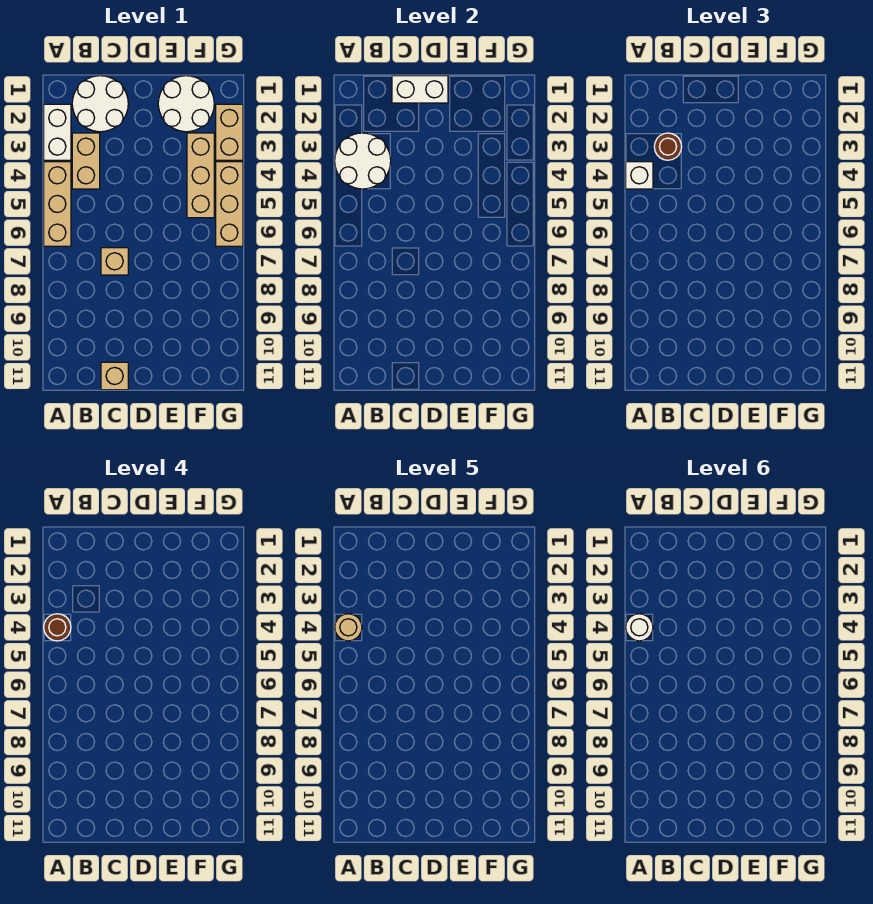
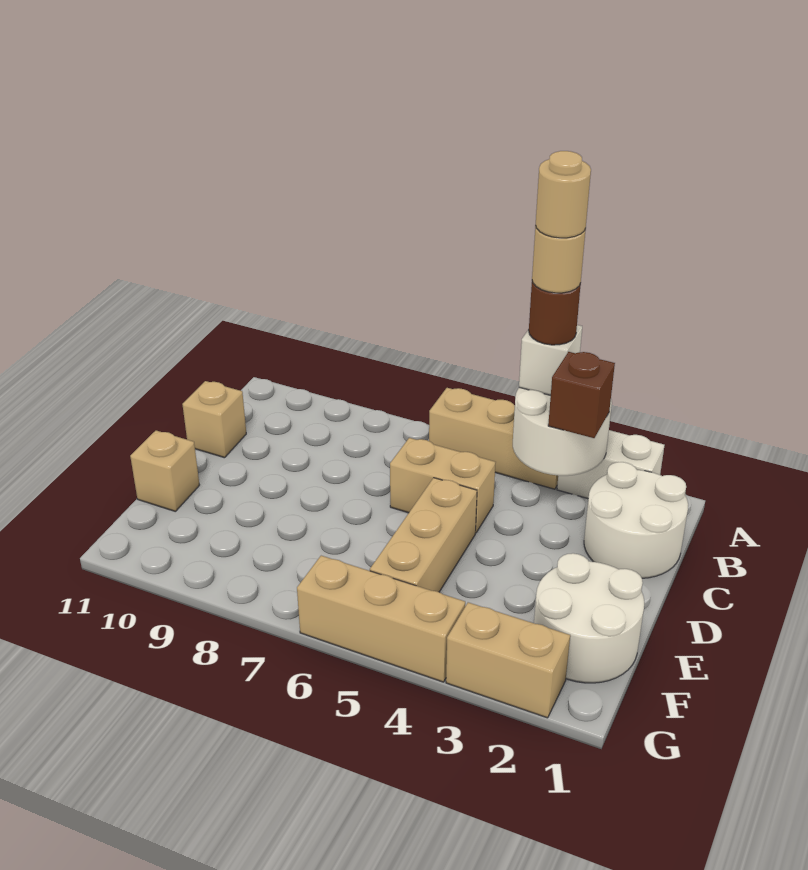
white round brick A4 level 6 -> tan round brick A4 level 6
tan brick B3:B4 level 1 -> tan brick C5:C6 level 1
brown round brick B3 level 3 -> brown brick B3 level 3
white brick C1:D1 level 2 -> none
tan brick C7 level 1 -> tan brick E11 level 1
tan brick F3:F5 level 1 -> tan brick D5:F5 level 1

